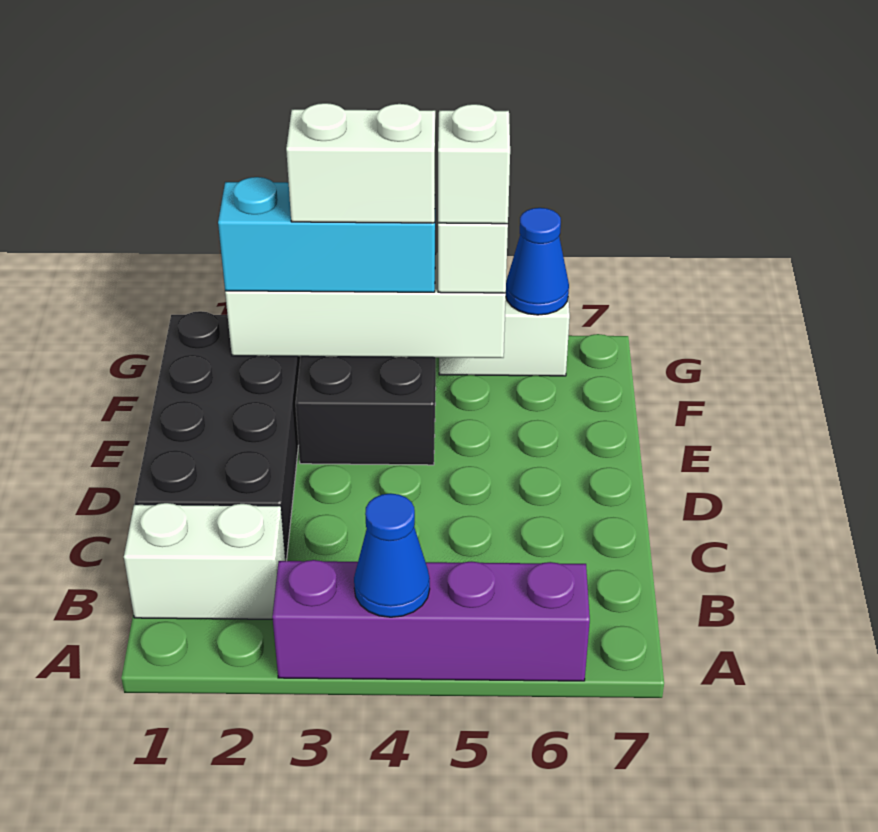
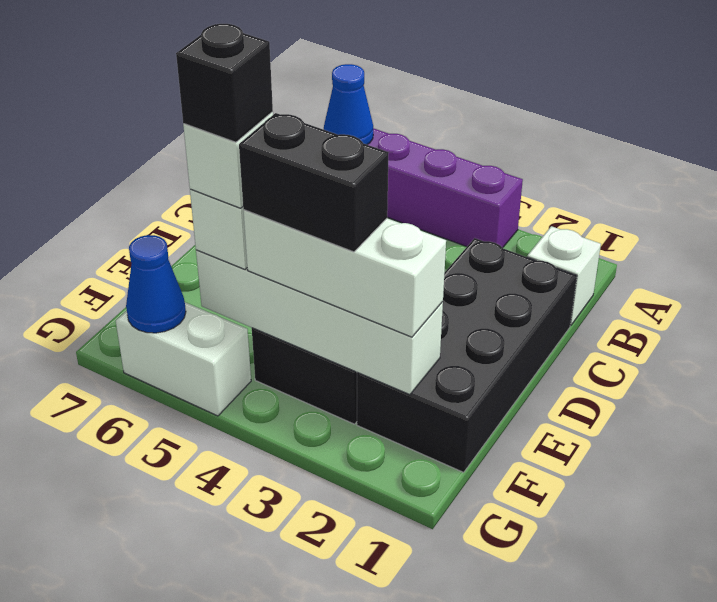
blue cone A4 level 2 -> blue cone A6 level 2
white brick B1:B2 level 1 -> white brick B1 level 1
cyan brick F2:F4 level 3 -> white brick F2:F4 level 3
white brick F3:F4 level 4 -> black brick F3:F4 level 4
none -> black brick F5 level 5

